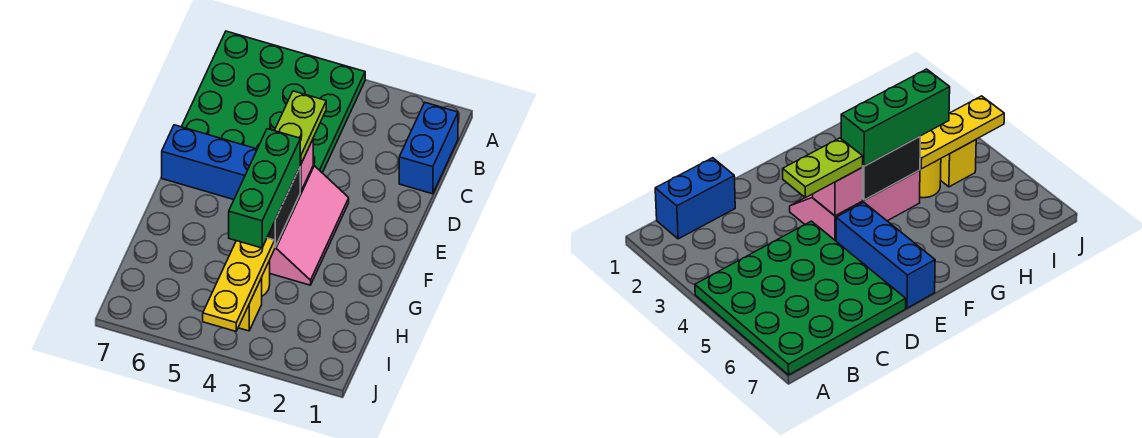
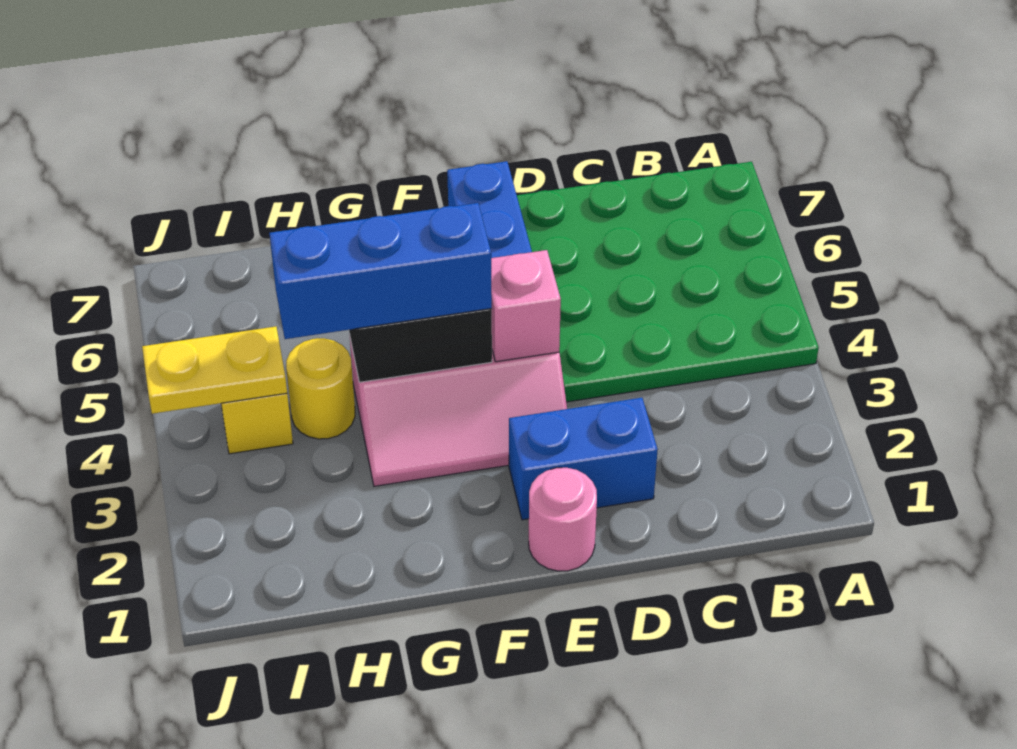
blue brick B1:C1 level 1 -> blue brick D2:E2 level 1
lime plate D4:E4 level 3 -> none
none -> pink round brick E1 level 1
green brick F4:H4 level 3 -> blue brick F4:H4 level 3
yellow plate H4:J4 level 2 -> yellow plate I4:J4 level 2

